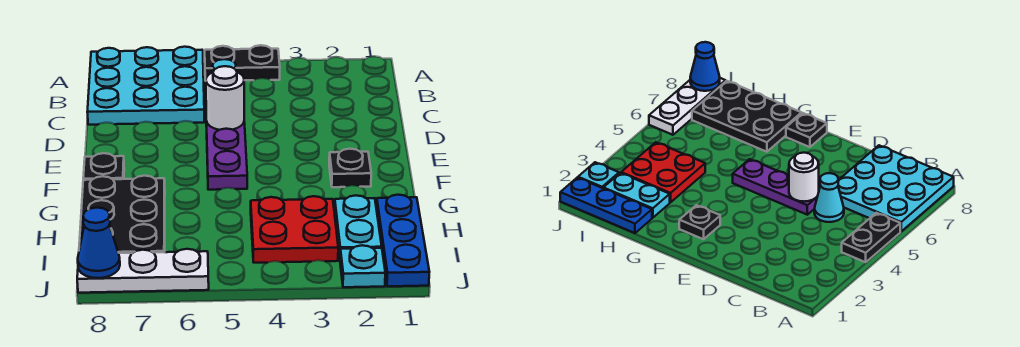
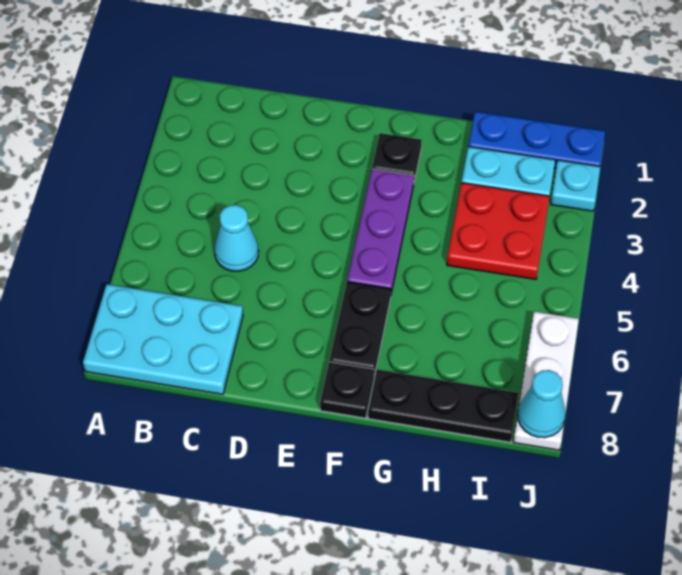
black plate A4:A5 level 1 -> black plate F6:F7 level 1
cyan plate A6:C8 level 1 -> cyan plate A7:C8 level 1
purple plate D5:F5 level 1 -> purple plate F3:F5 level 1
white round brick D5 level 2 -> none
black plate G7:I8 level 1 -> black plate G8:I8 level 1
blue cone J8 level 2 -> cyan cone J8 level 2

